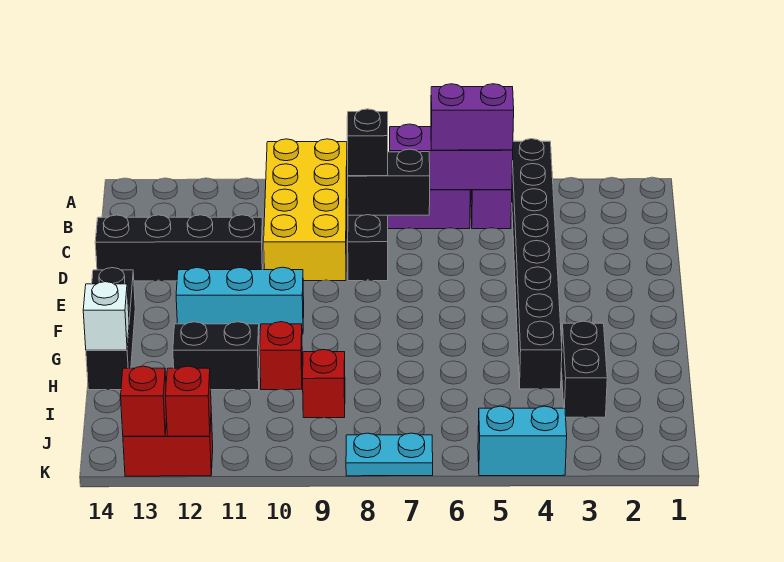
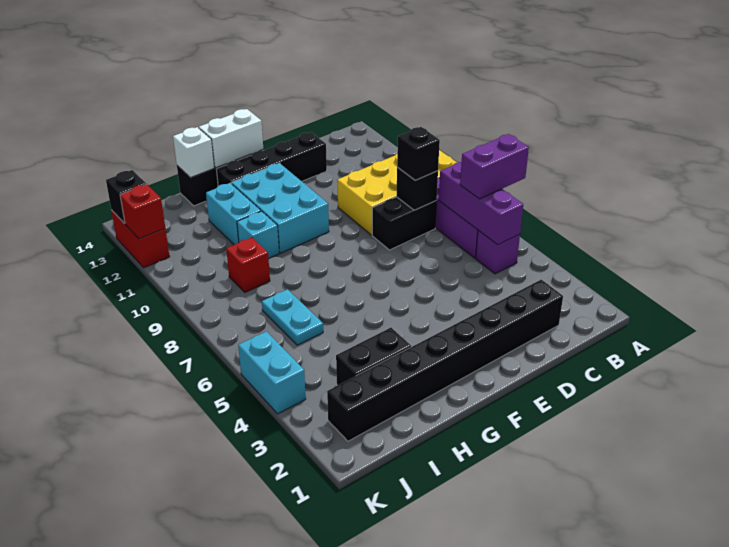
black brick A4:H4 level 1 -> black brick C2:J2 level 1
purple brick B5:B6 level 3 -> purple brick A6:B6 level 3
black brick C7:C8 level 2 -> black brick C8 level 2
black brick D11:D14 level 1 -> black brick D13:G13 level 1
cyan brick F10:F12 level 1 -> cyan brick F10:G12 level 1
none -> white brick F14:G14 level 2
red brick H10 level 1 -> cyan brick H10 level 1
black brick H11:H12 level 1 -> cyan brick H11:H12 level 1
cyan plate K7:K8 level 1 -> cyan plate I6:I7 level 1
red brick K13 level 2 -> black brick K13 level 2

